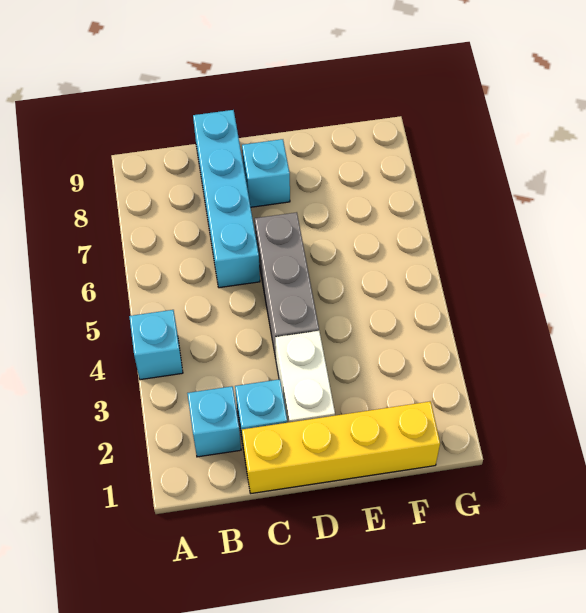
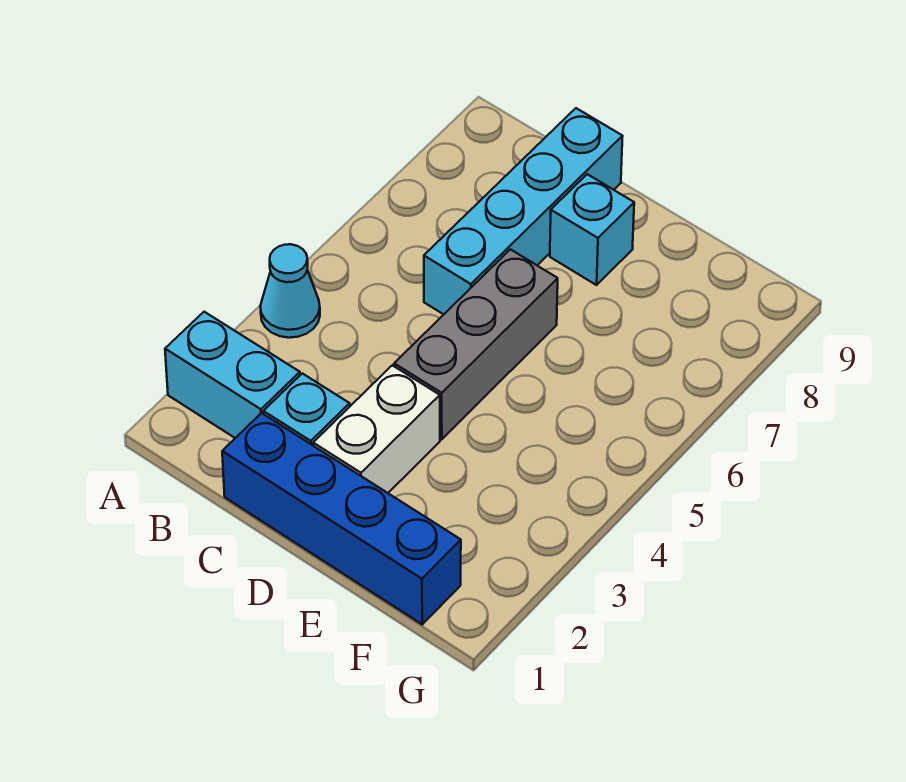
cyan brick A4 level 1 -> cyan cone A4 level 1
cyan brick B2 level 1 -> cyan brick A2:B2 level 1
yellow brick C1:F1 level 1 -> blue brick C1:F1 level 1

